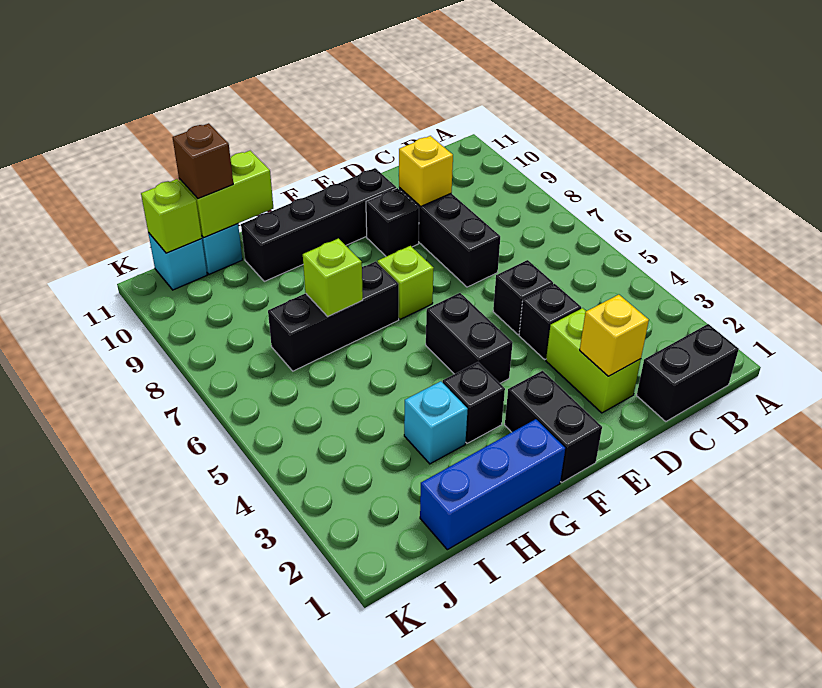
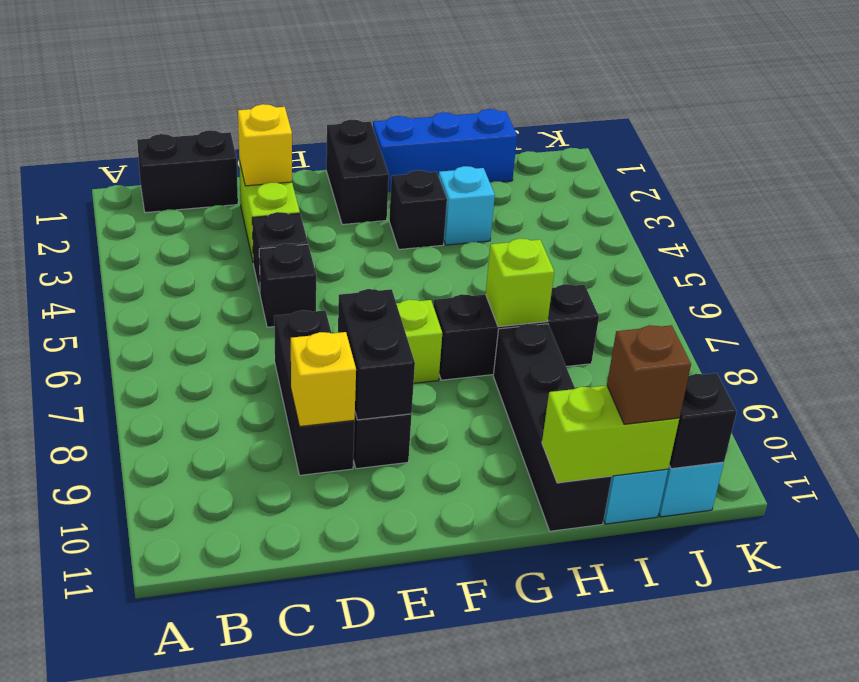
black brick E10:H10 level 1 -> black brick H8:H11 level 1
black brick F4:F5 level 1 -> black brick E8:E9 level 2
lime brick J11 level 2 -> black brick J11 level 2

